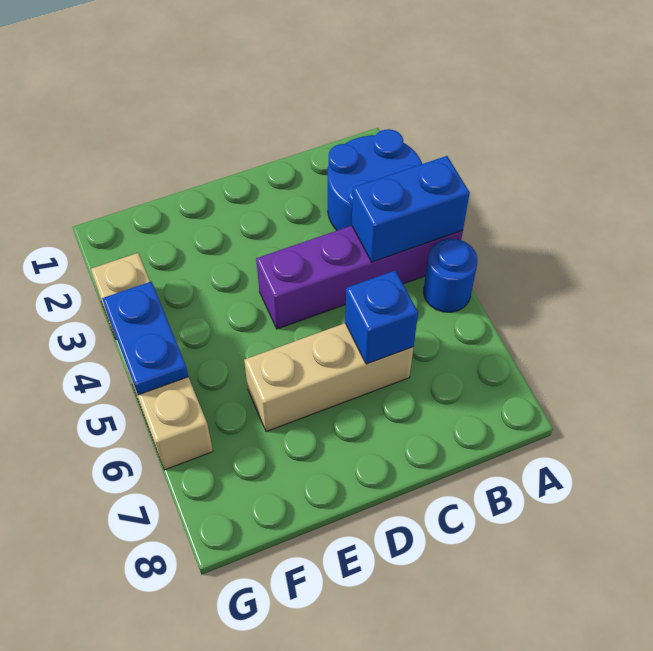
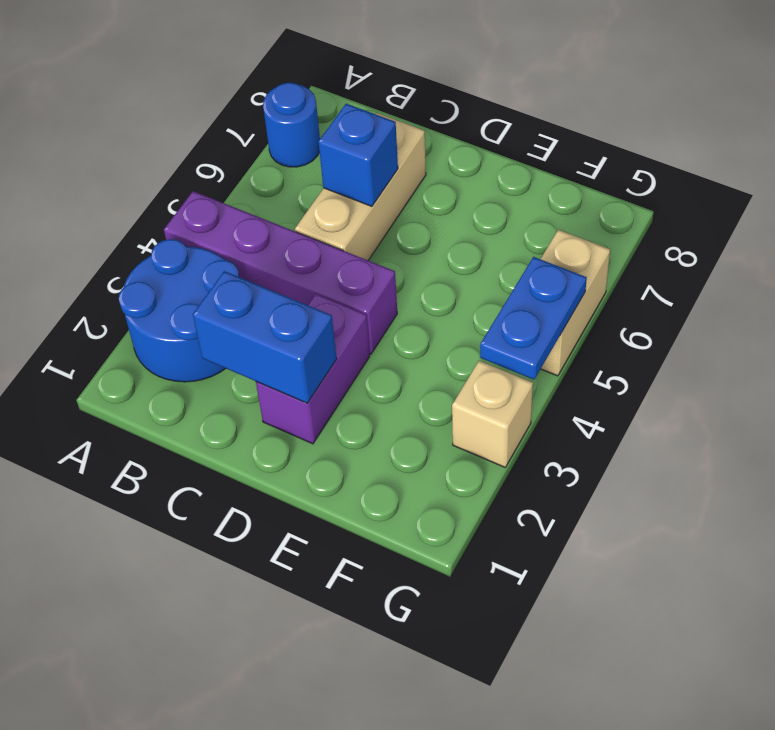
blue brick A4:B4 level 2 -> blue brick C2:D2 level 2
blue round brick A5 level 1 -> blue round brick A7 level 1
tan brick C6:E6 level 1 -> tan brick C5:C7 level 1
none -> purple brick D2:D3 level 1

